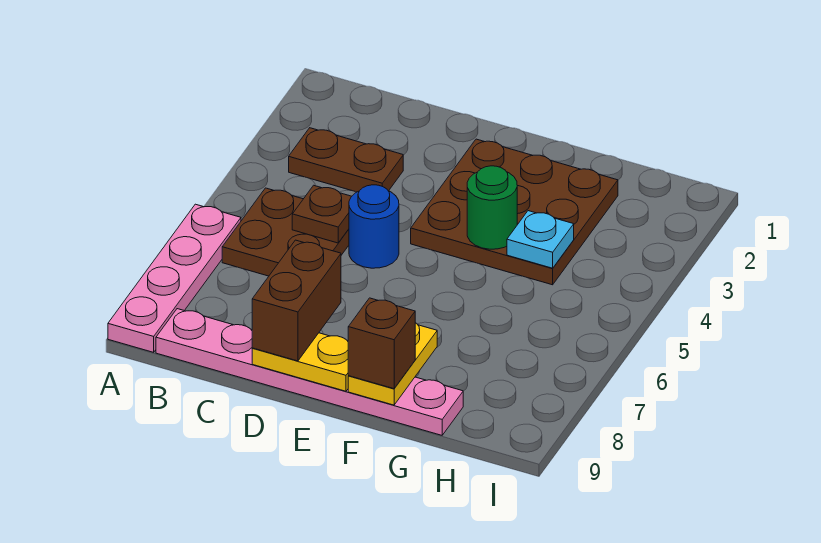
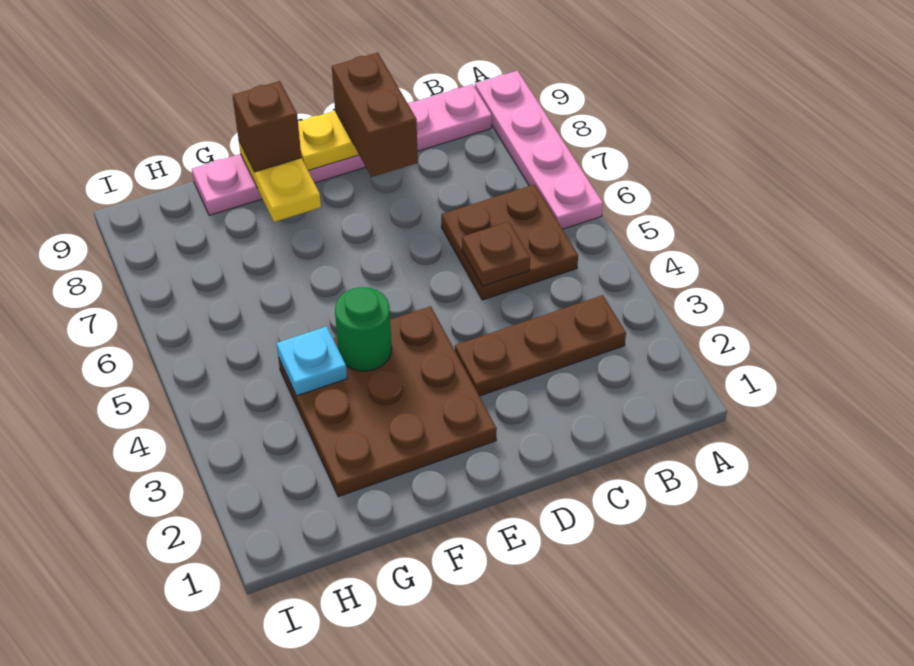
brown plate B3:C3 level 1 -> brown plate B3:D3 level 1
blue round brick D5 level 1 -> none

